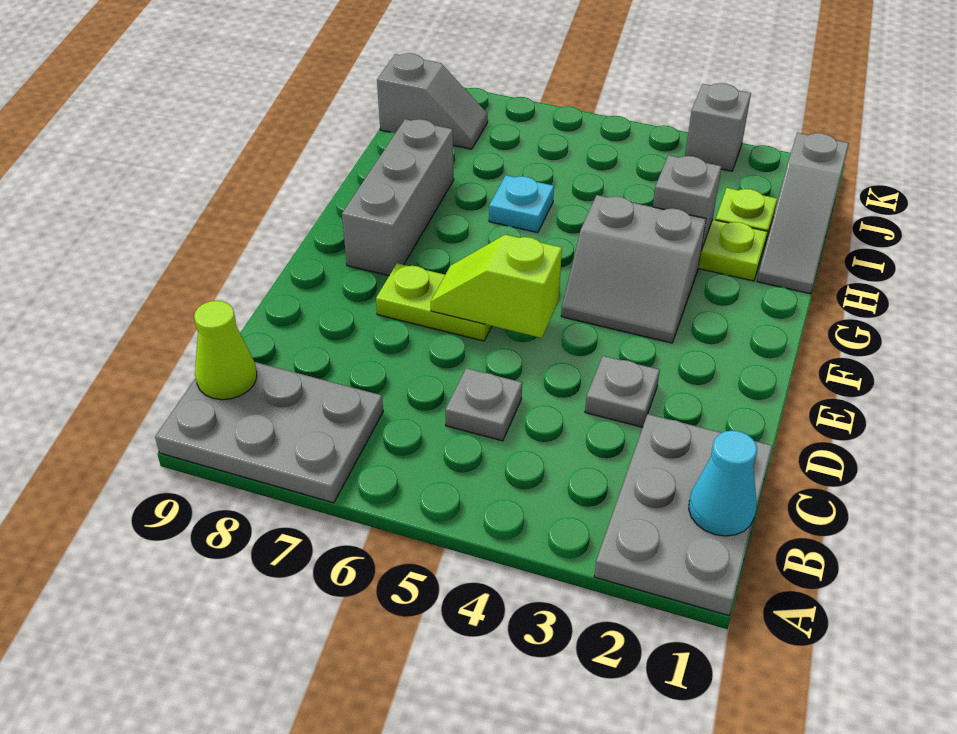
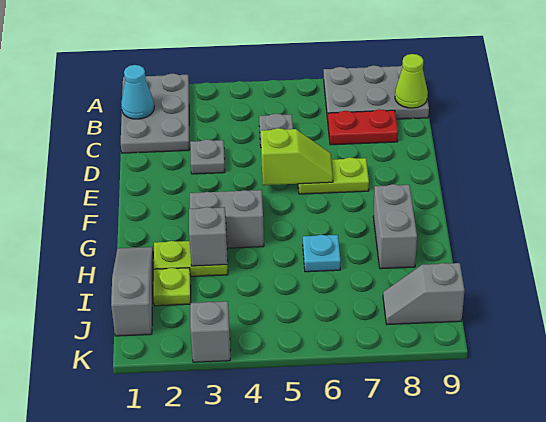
none -> red plate C7:C8 level 1
grey brick F8:H8 level 1 -> grey brick G8:H8 level 1

